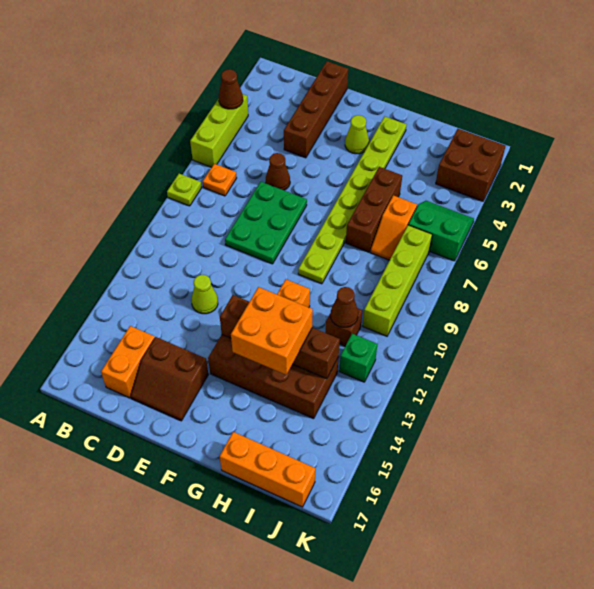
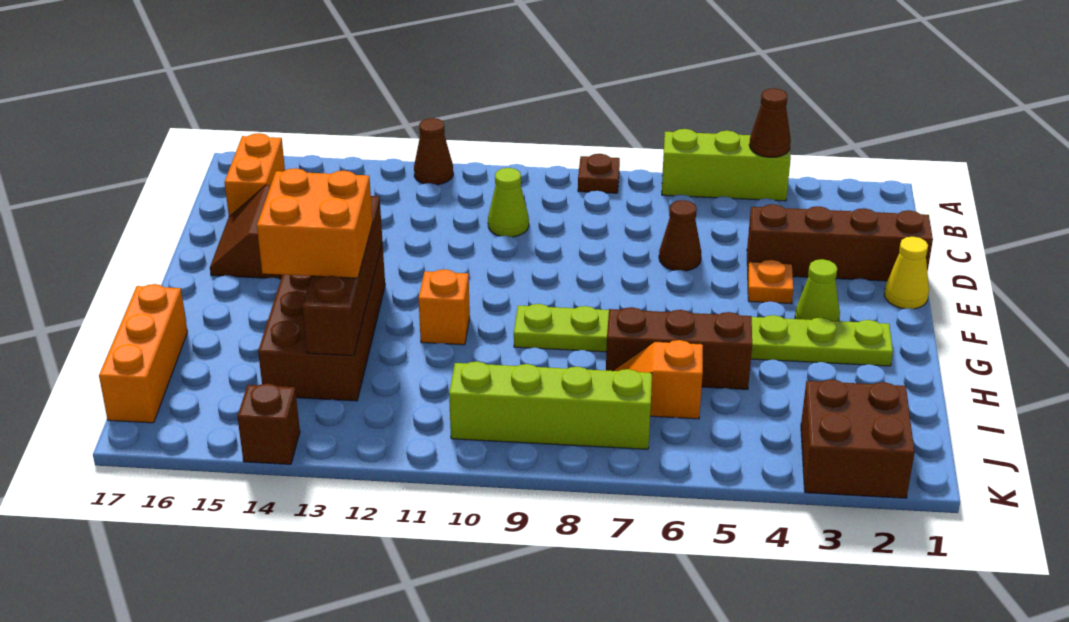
lime plate A8 level 1 -> brown plate A8 level 1
orange plate B7 level 1 -> orange plate E4 level 1
orange brick C15:C16 level 1 -> orange brick B16:C16 level 1
green plate D7:E9 level 1 -> none
lime cone D12 level 1 -> lime cone C10 level 1
none -> yellow cone E1 level 1
brown brick I11 level 1 -> brown brick K14 level 1
brown cone I11 level 2 -> brown cone A12 level 1
green slope J5:K6 level 1 top 6 -> none
green brick J12 level 1 -> none

